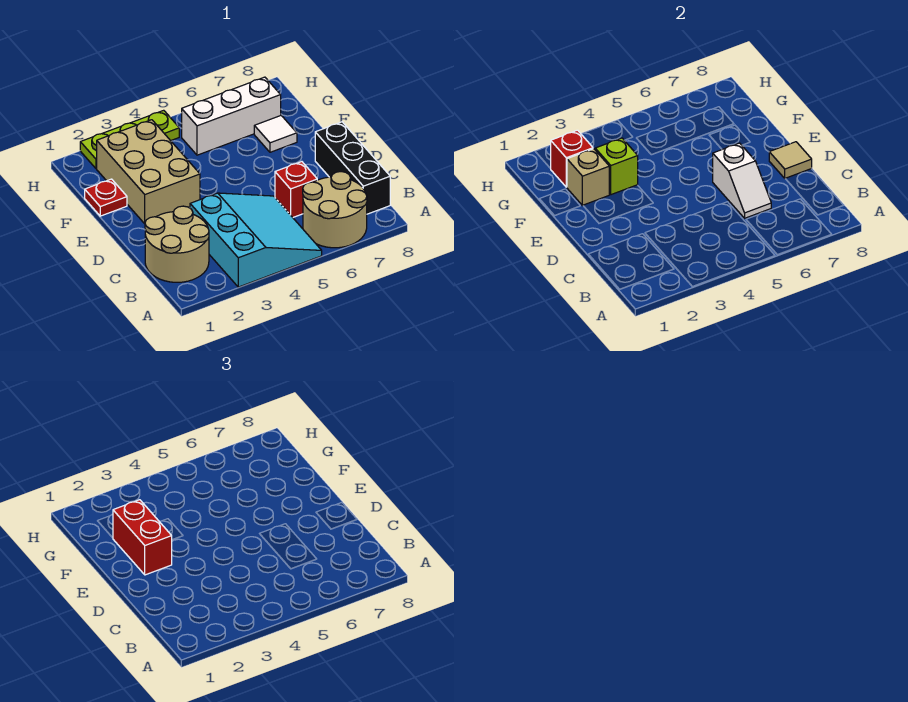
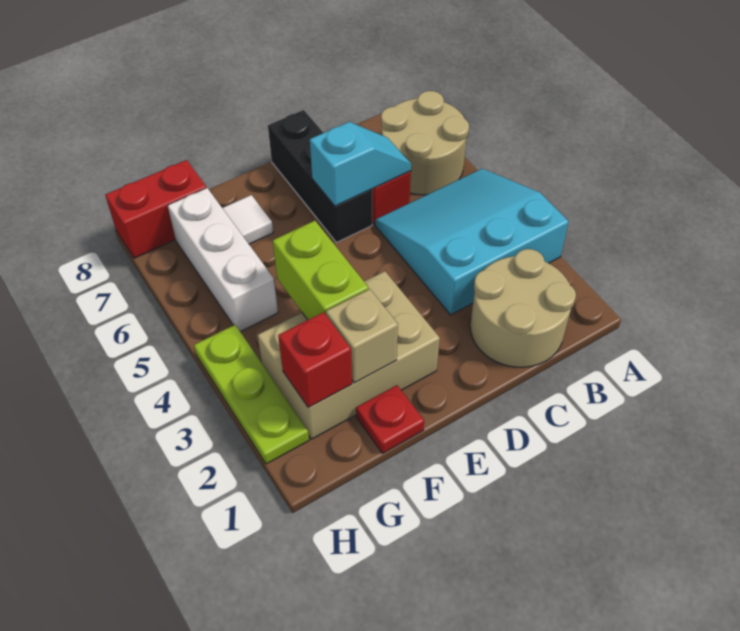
black brick B8:D8 level 1 -> black brick D6:D8 level 1
white slope C6:D6 level 2 top D -> cyan slope C6:D6 level 2 top D
tan tile D8 level 2 -> none
red brick E2:F2 level 3 -> red brick G8:H8 level 1
lime brick F3 level 2 -> lime brick F3:F4 level 2

